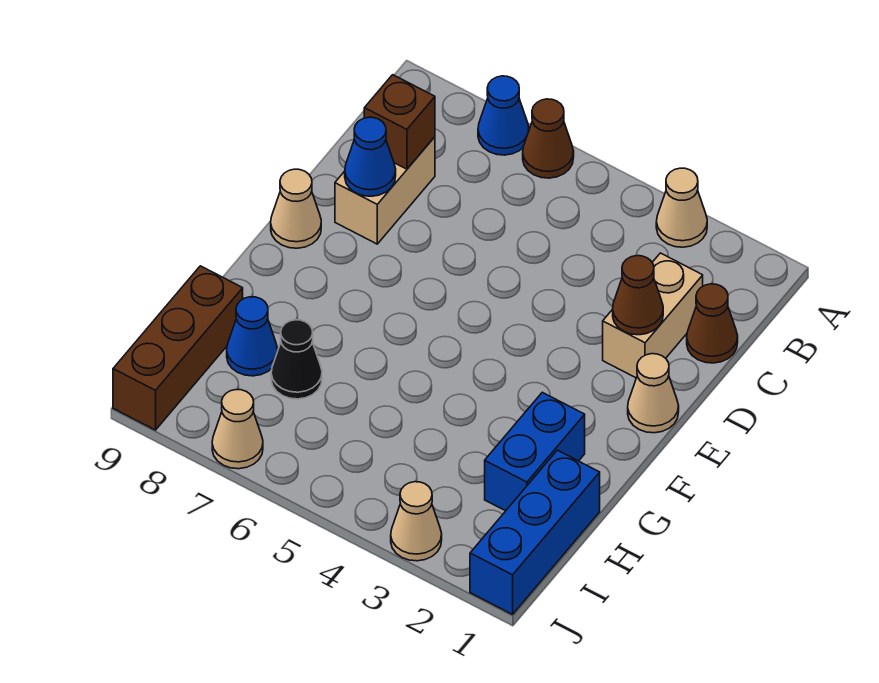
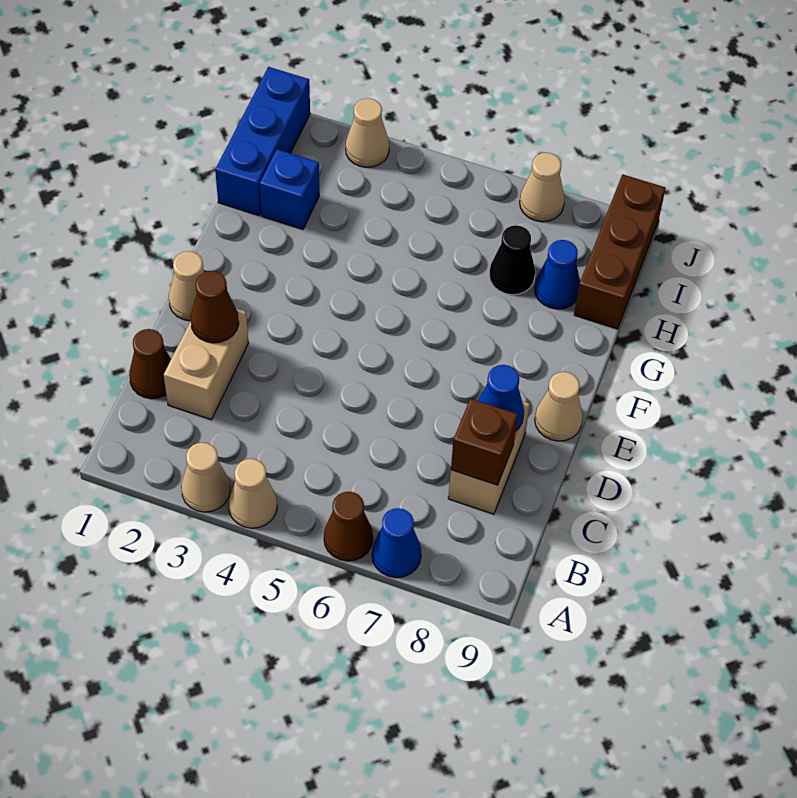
none -> tan cone A4 level 1
blue brick G2:H2 level 1 -> blue brick H2 level 1

